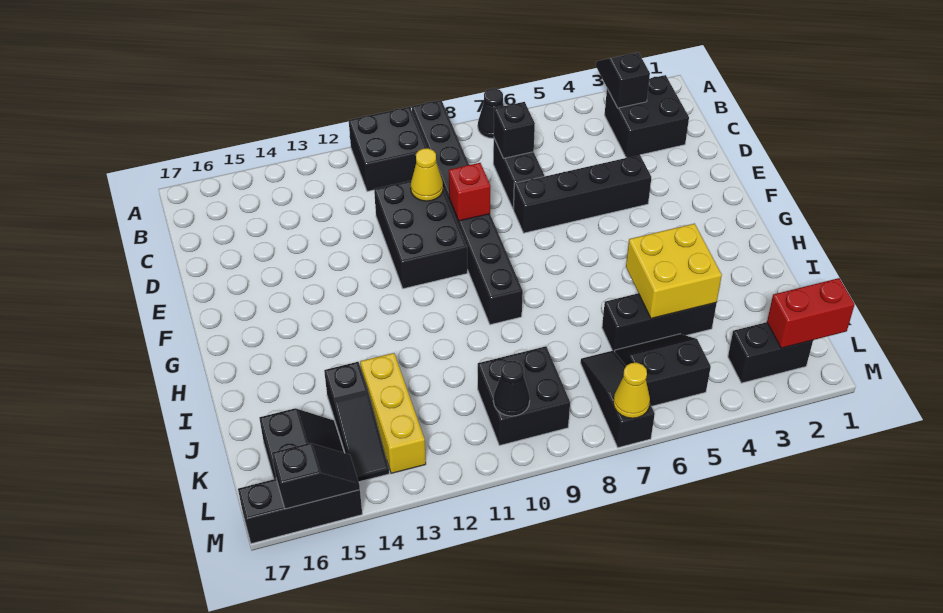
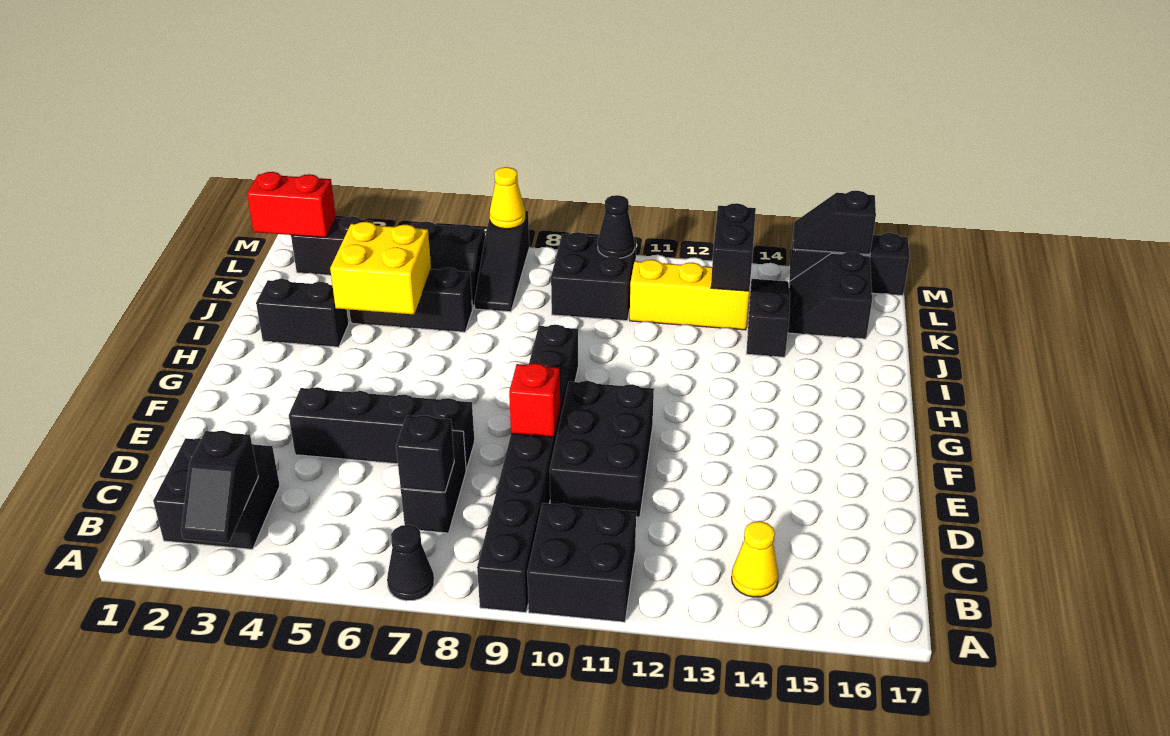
yellow cone D10 level 2 -> yellow cone B14 level 1
none -> black brick I2:I3 level 1
yellow brick J13:L13 level 1 -> yellow brick K11:K13 level 1
none -> black brick K13:L13 level 2

